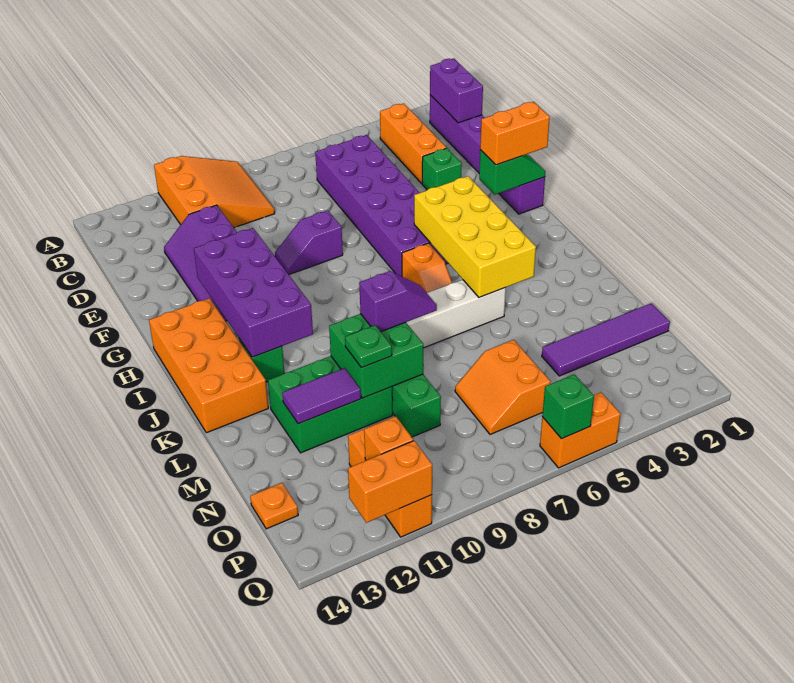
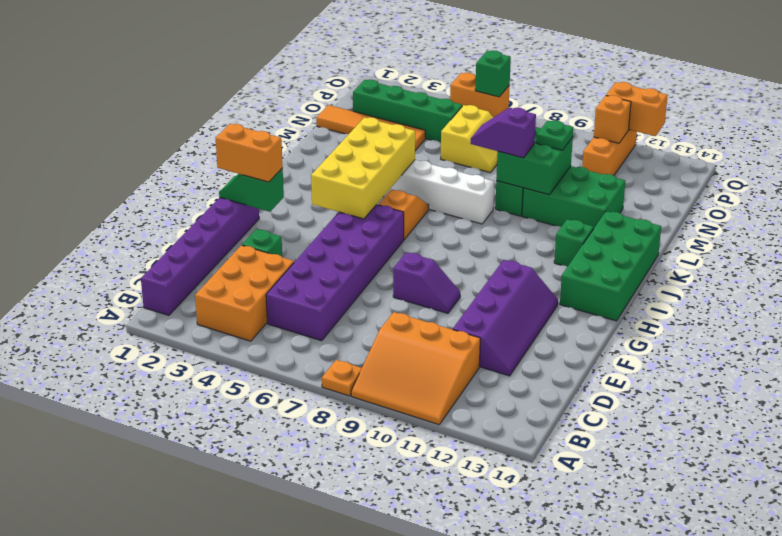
orange slope A9:C11 level 1 top 11 -> orange slope A9:C11 level 1 top C
purple brick B1:C1 level 2 -> none
orange brick B3:D3 level 1 -> orange brick B3:D4 level 1
purple brick G11:J12 level 2 -> none
orange brick H13:K14 level 1 -> green brick H13:K14 level 1
purple tile M11:M12 level 2 -> none
purple tile N1:N4 level 1 -> orange tile N1:N4 level 1
orange slope N6:O7 level 1 top 6 -> yellow slope N6:O7 level 1 top 6
none -> green brick O2:O5 level 1
orange plate O14 level 1 -> orange plate A8 level 1

